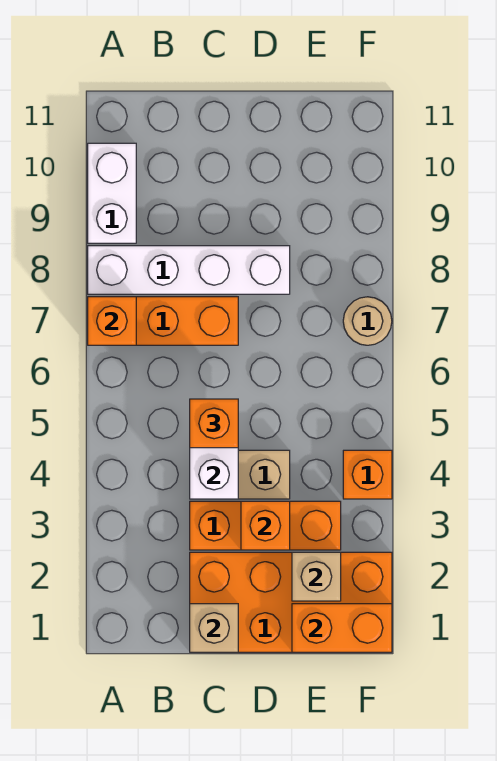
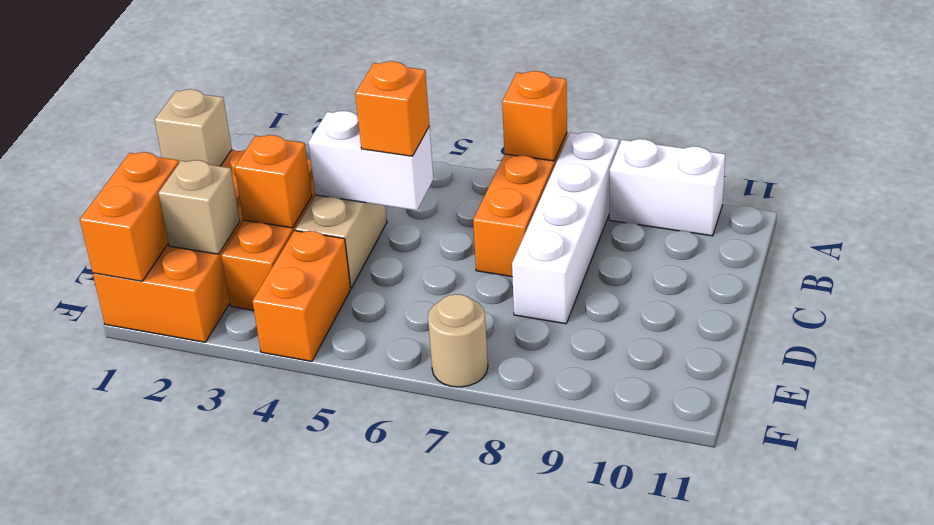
orange brick F4 level 1 -> orange brick E4:F4 level 1

